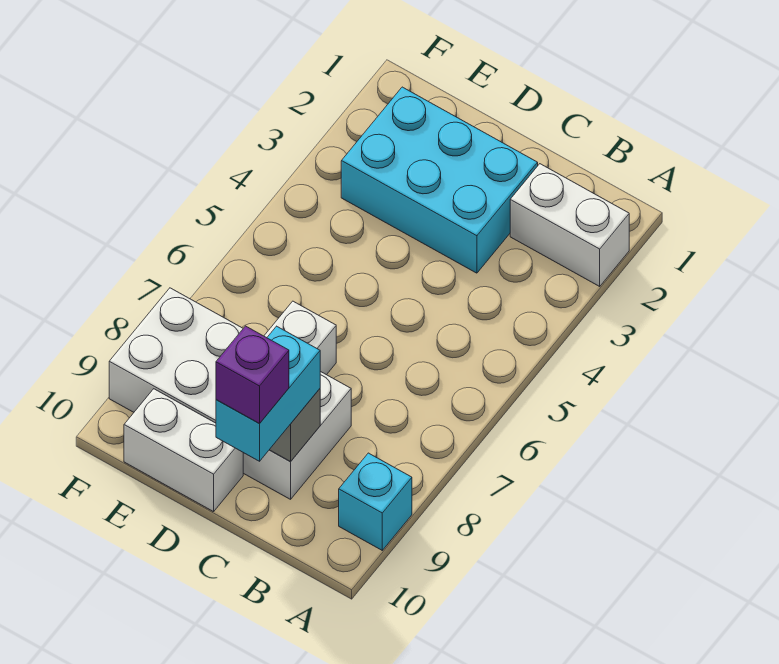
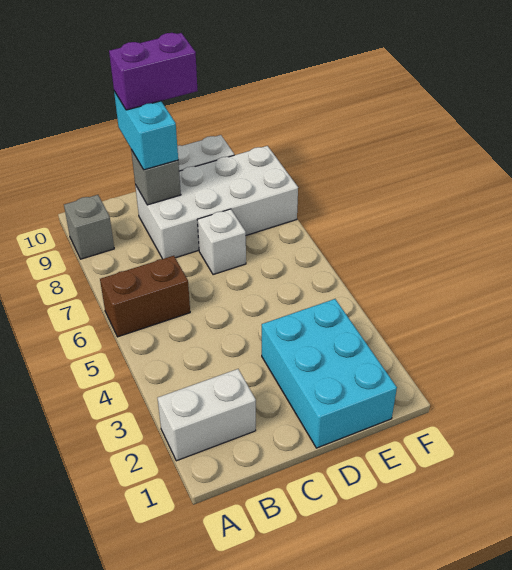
none -> brown brick A6:B6 level 1
cyan brick A9 level 1 -> grey brick A9 level 1
cyan brick C2:E3 level 1 -> cyan brick D1:E3 level 1
purple brick C10 level 4 -> purple brick C10:D10 level 4

